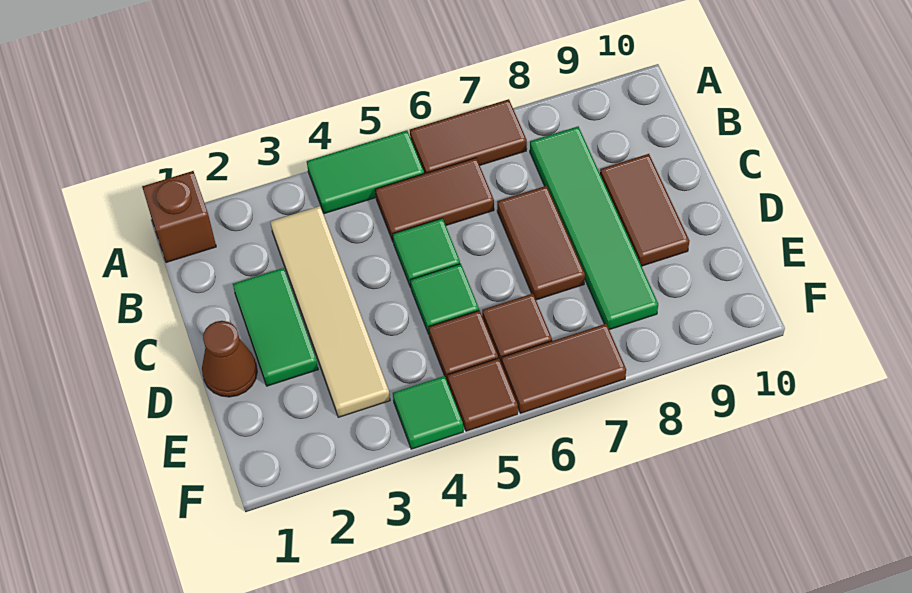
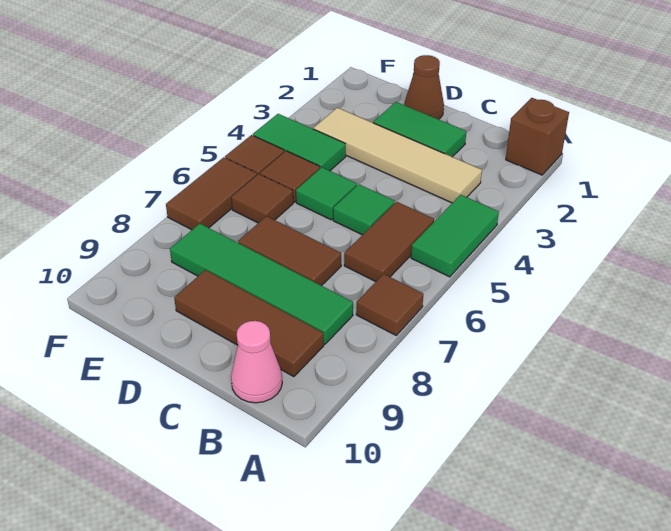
brown tile A6:A7 level 1 -> brown tile A7 level 1
none -> pink cone B10 level 1
brown tile C9:D9 level 1 -> brown tile B9:D9 level 1
green tile F4 level 1 -> green tile E4:F4 level 1

